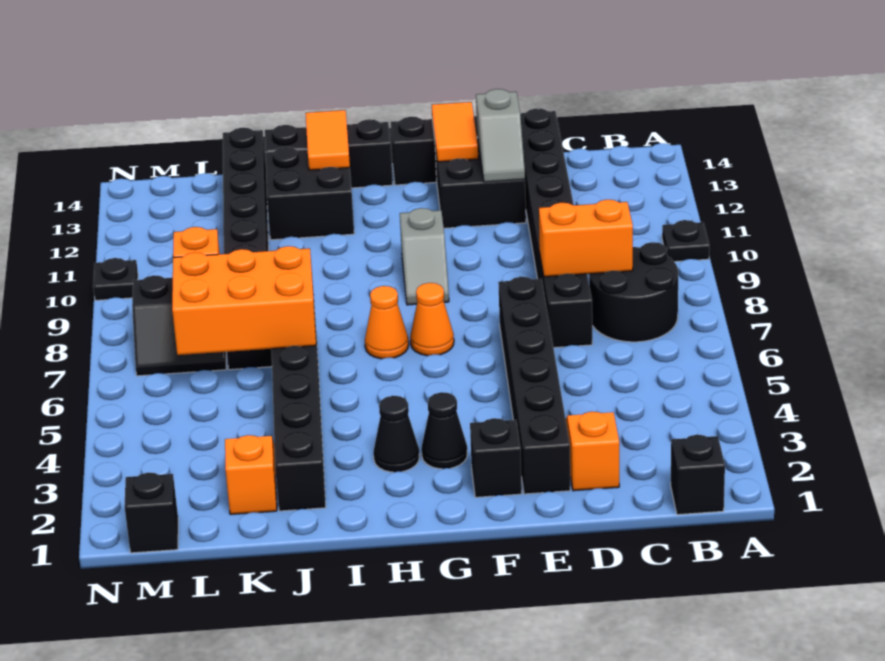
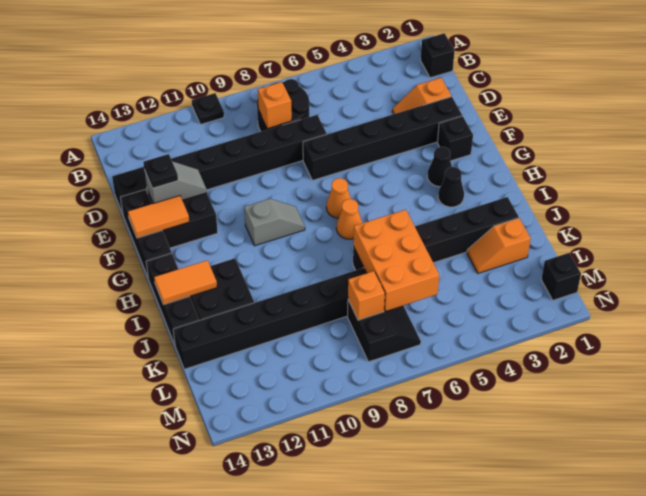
orange brick C8:D8 level 2 -> orange brick C8 level 2
black plate N10 level 1 -> black plate E13 level 3

